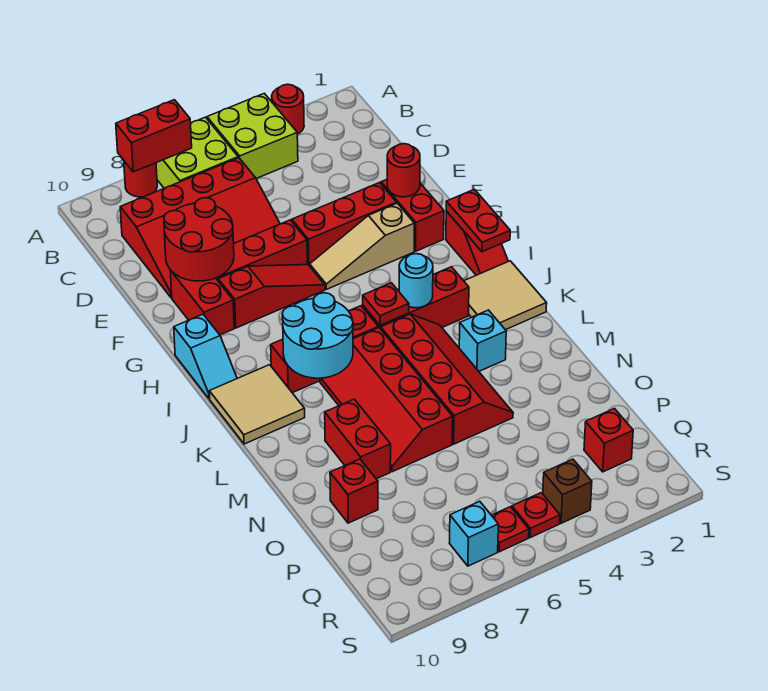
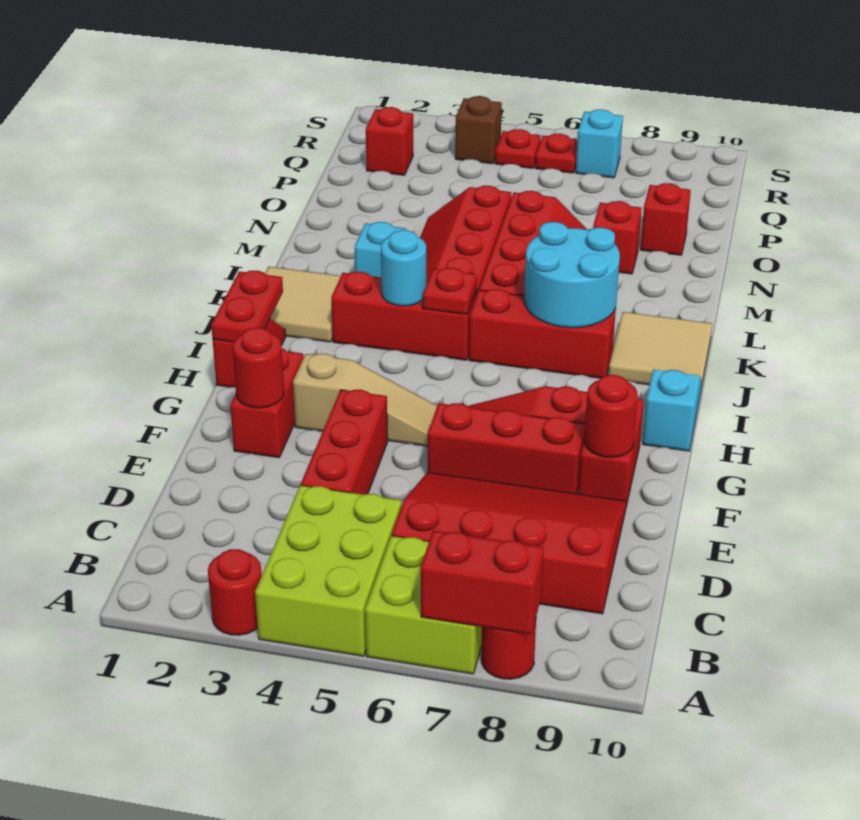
lime brick A4:B5 level 1 -> lime brick A4:C5 level 1
red round brick E8:F9 level 2 -> red round brick F9 level 2
red brick F3:F5 level 1 -> red brick D4:F4 level 1
red brick M8:N8 level 1 -> red brick N8 level 1

